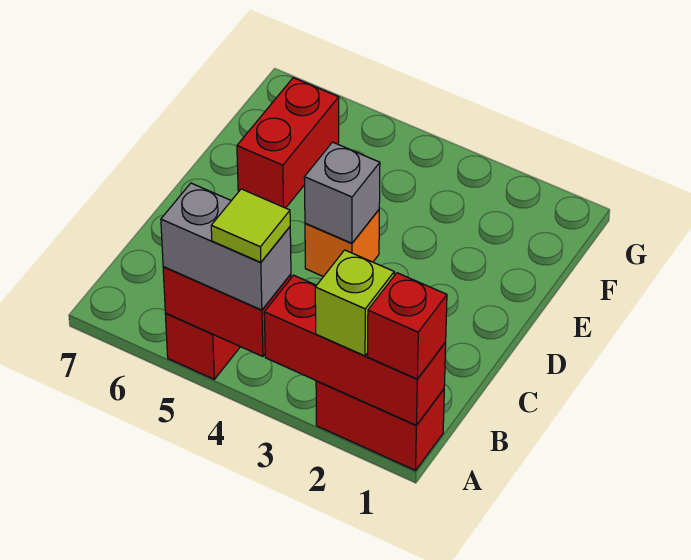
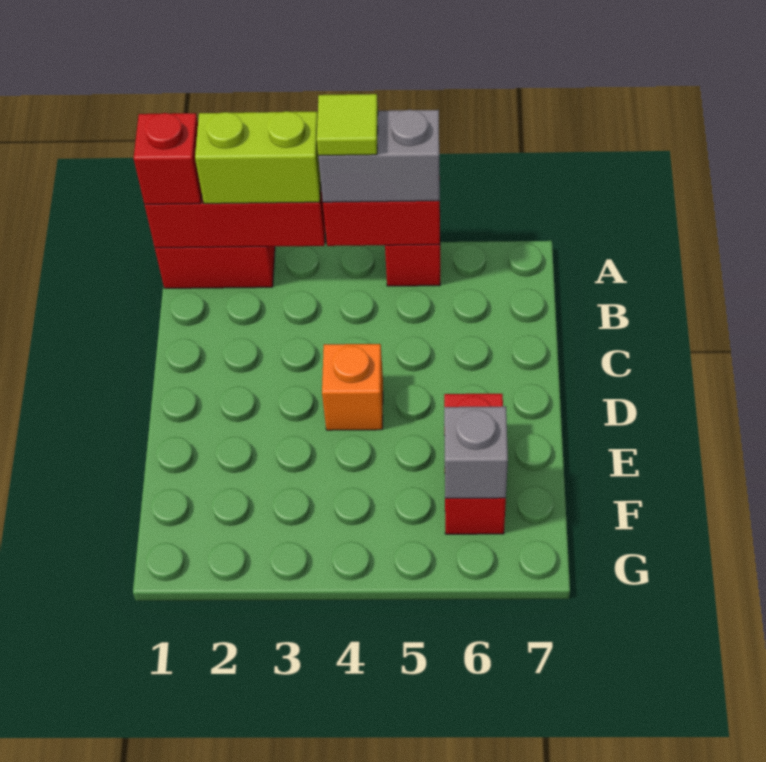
lime brick A2 level 3 -> lime brick A2:A3 level 3
grey brick D4 level 2 -> grey brick F6 level 2

